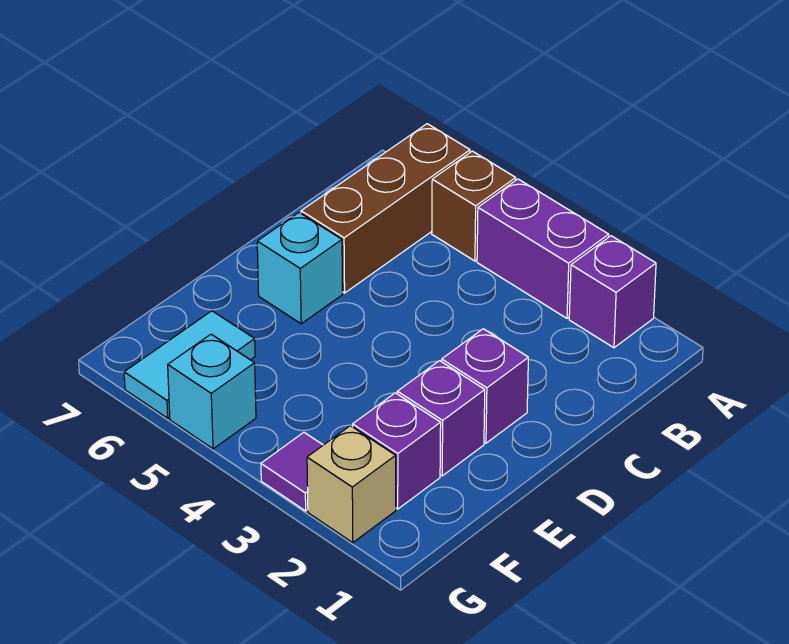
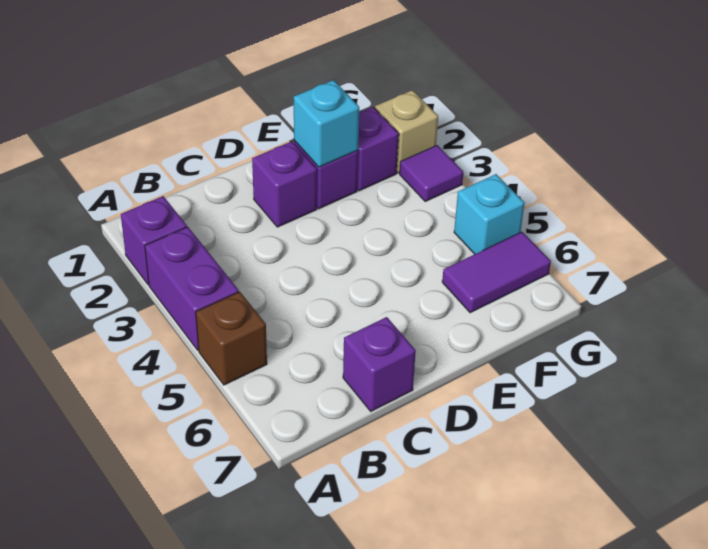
brown brick A6:C6 level 1 -> none
none -> purple brick C7 level 1
cyan brick D6 level 1 -> cyan brick E2 level 2
cyan tile F6:G6 level 1 -> purple tile F6:G6 level 1

